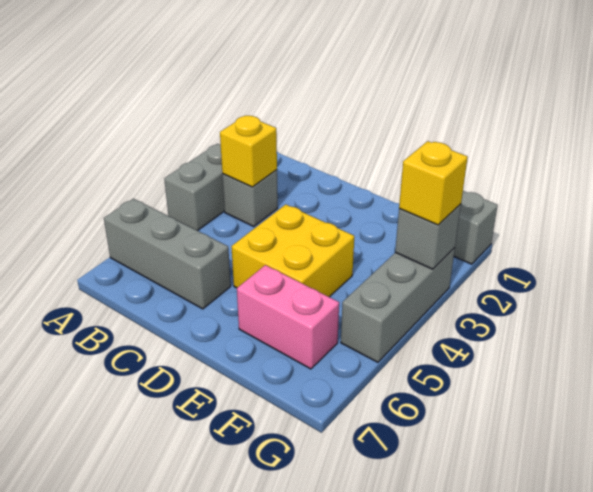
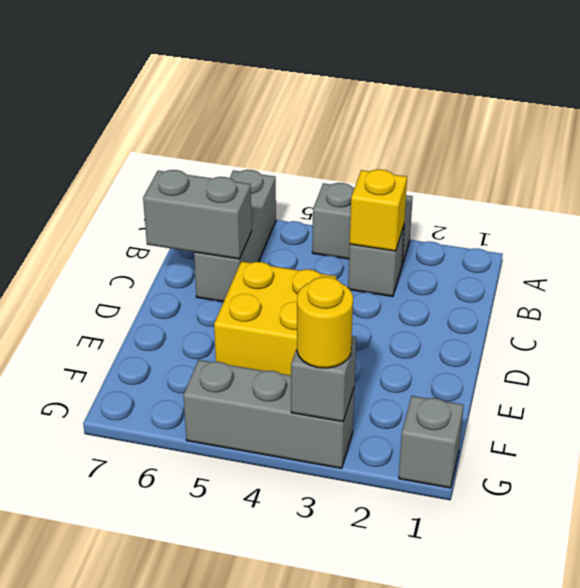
none -> grey brick C6:C7 level 2
pink brick E6:F6 level 1 -> none
yellow brick G3 level 3 -> yellow round brick G3 level 3

